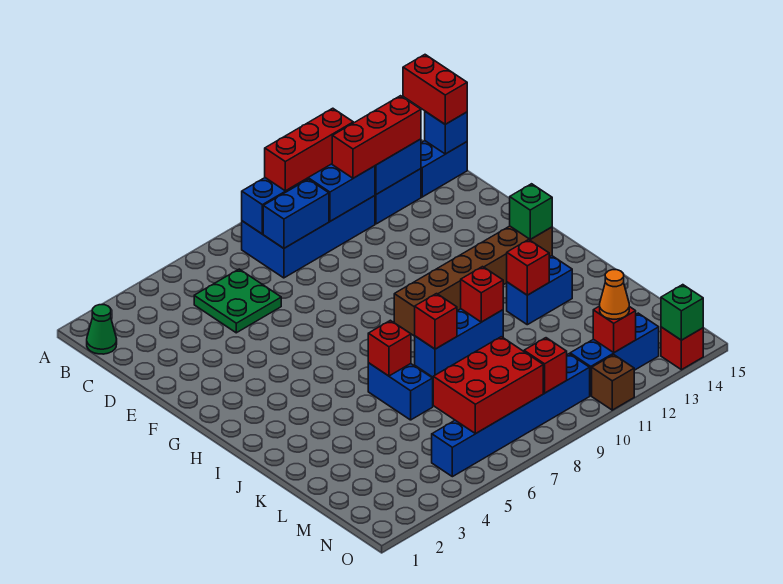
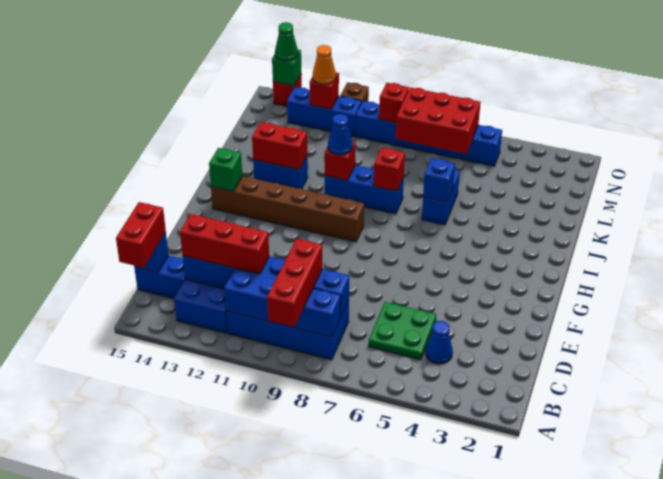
green cone B1 level 1 -> green cone O14 level 3
red brick B9:B11 level 3 -> red brick A9:C9 level 3
none -> blue cone C4 level 1
red brick J6 level 2 -> blue brick J6 level 2
none -> blue cone J10 level 3
red brick J12 level 2 -> red brick J12:J13 level 2

